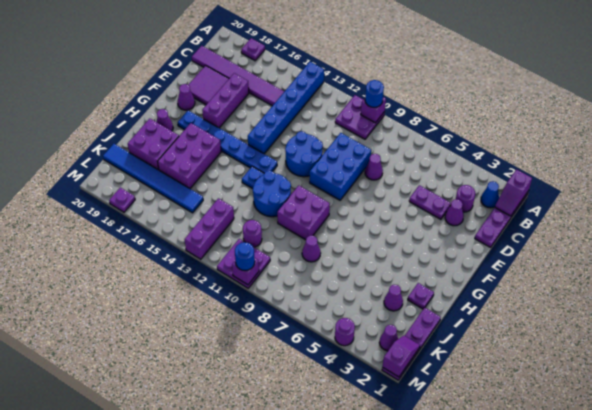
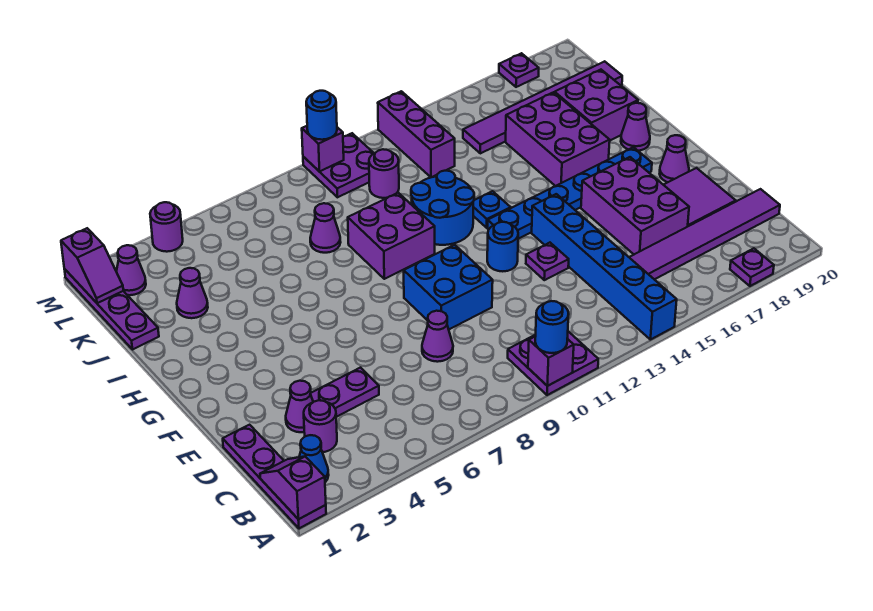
blue brick D9:F10 level 1 -> blue brick E9:F10 level 1
purple brick D17:F17 level 1 -> purple brick D16:F17 level 1
blue round brick E11:F12 level 1 -> blue round brick F12 level 1
purple plate I2 level 1 -> purple plate E13 level 1
blue tile K15:K20 level 1 -> purple tile K15:K20 level 1

